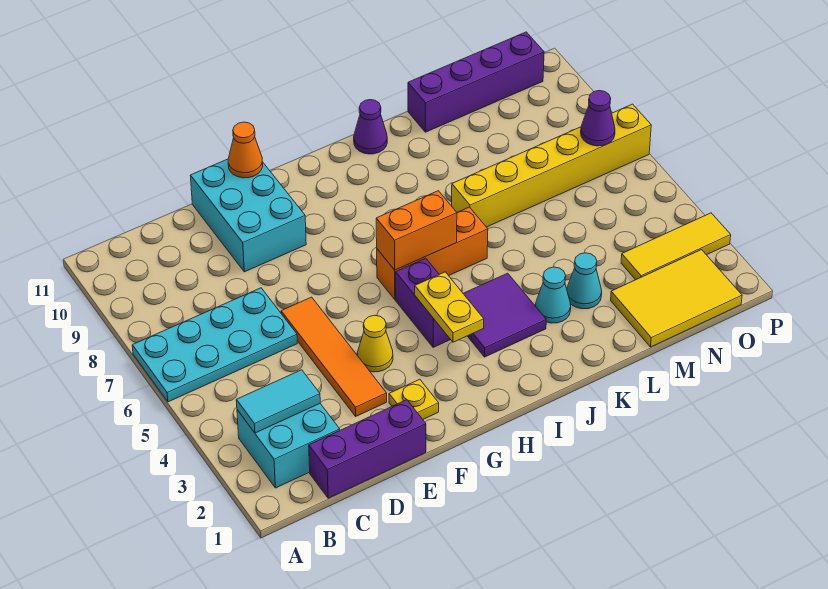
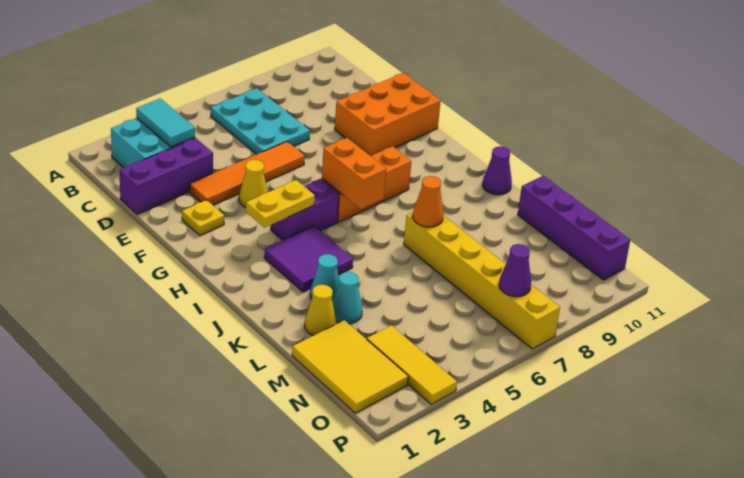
cyan plate A6:D7 level 1 -> cyan plate B6:D7 level 1
purple brick C1:E1 level 1 -> purple brick D1:D3 level 1
cyan brick E9:F11 level 1 -> orange brick E9:F11 level 1
orange cone F11 level 2 -> orange cone K7 level 2
orange brick H6:J6 level 1 -> orange brick H6:H8 level 1
none -> yellow cone L2 level 1

